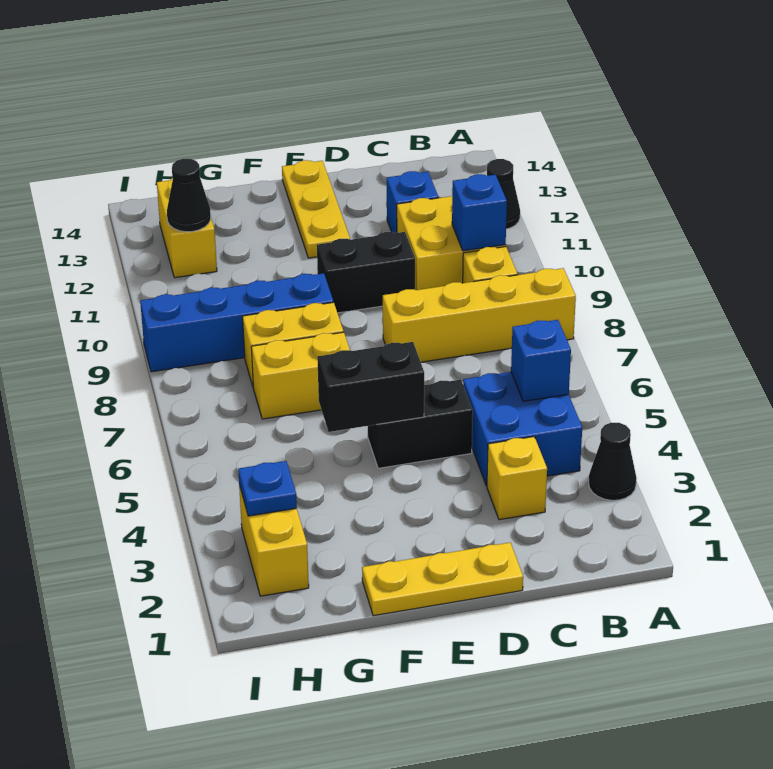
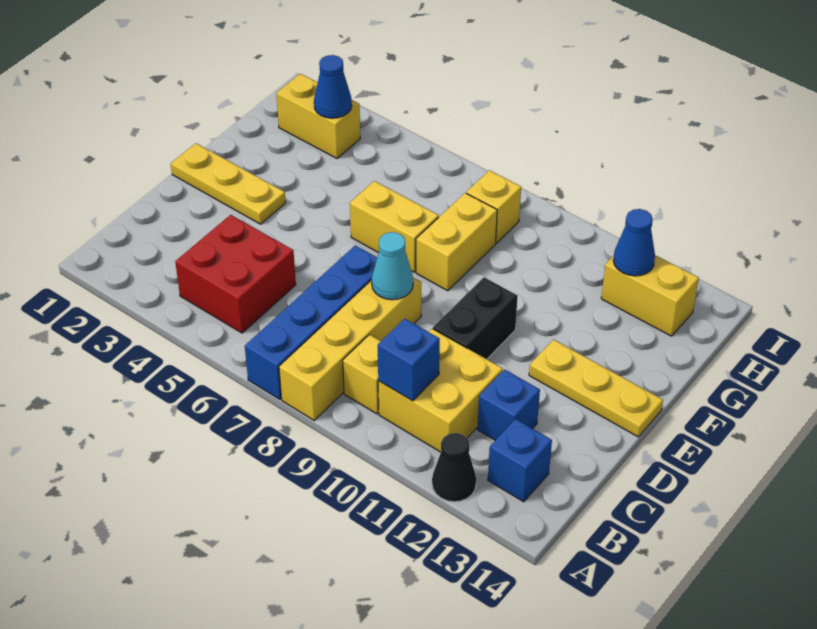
black cone A3 level 1 -> none
blue brick B4:C5 level 1 -> red brick B4:C5 level 1
blue brick B5 level 2 -> blue brick B13 level 1
yellow brick C3 level 1 -> yellow brick H8 level 1
yellow plate D1:F1 level 1 -> yellow plate E1:E3 level 1
black brick D5:E5 level 1 -> none
none -> cyan cone D8 level 2
black brick E5:F5 level 2 -> none
yellow brick F7:G7 level 1 -> yellow brick F6:F7 level 1
blue brick F9:I9 level 1 -> blue brick A7:D7 level 1
blue plate H3 level 2 -> blue cone H3 level 2
black cone H12 level 2 -> blue cone H12 level 2

